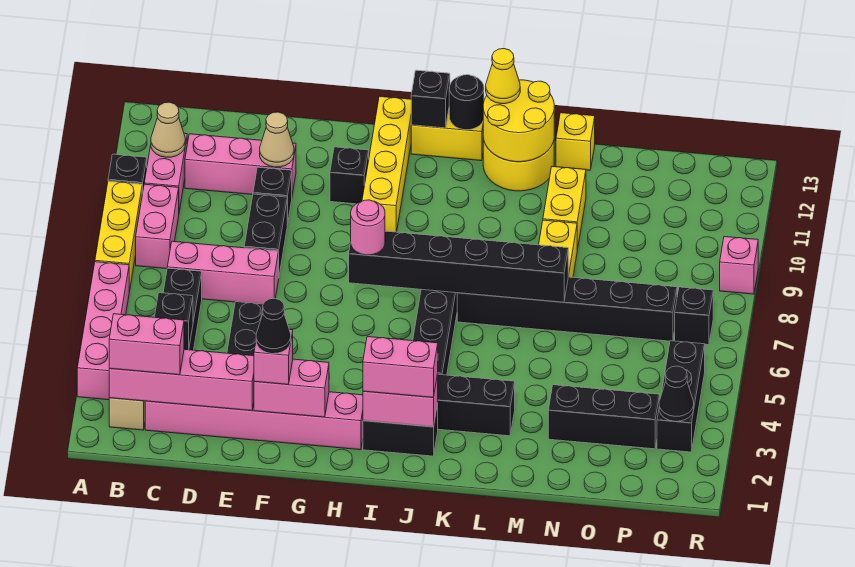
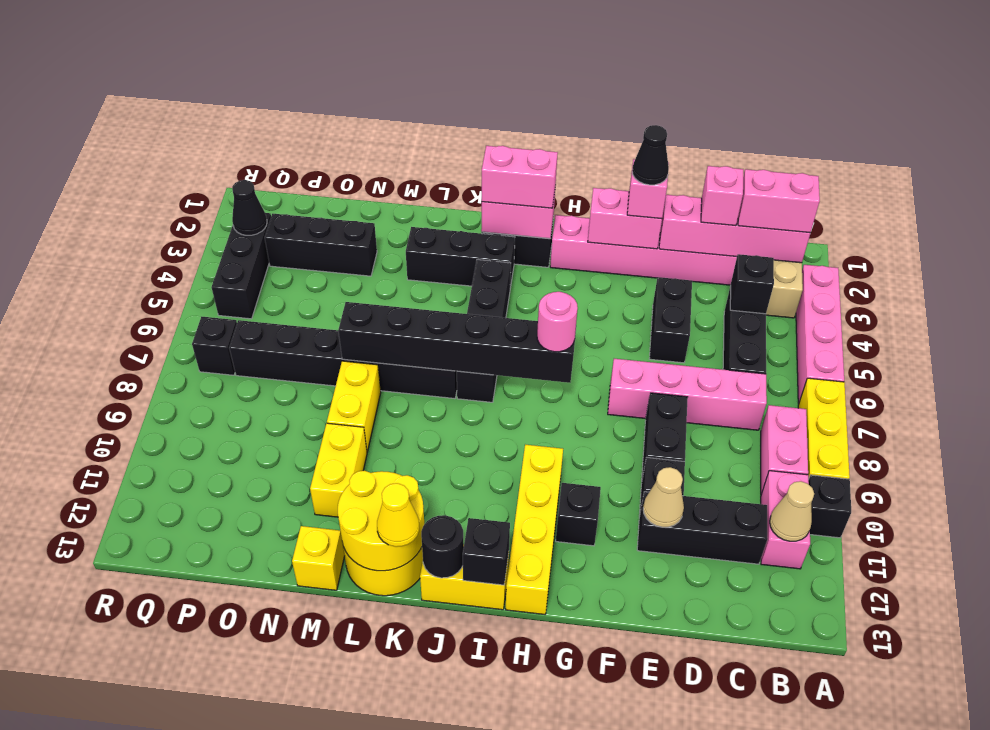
pink brick C7:E7 level 1 -> pink brick C7:F7 level 1
pink brick C11:E11 level 1 -> black brick C11:E11 level 1
pink brick R9 level 1 -> pink brick D2 level 3

